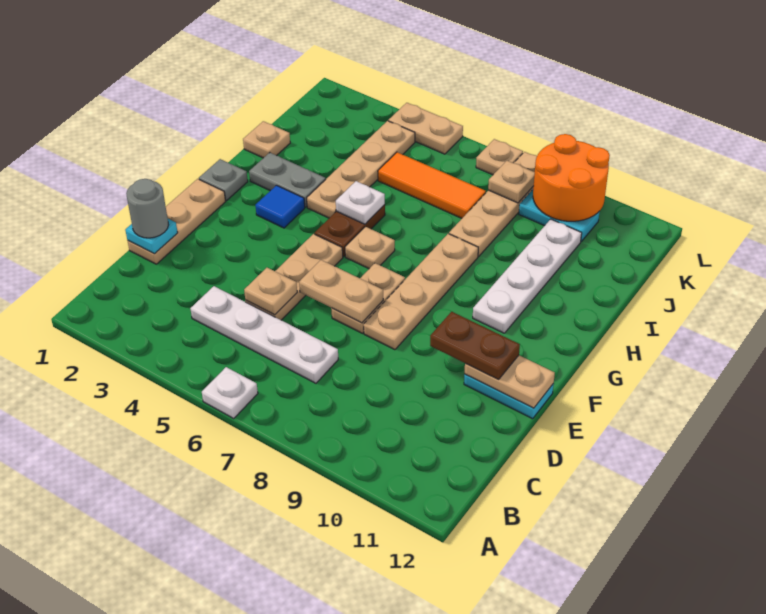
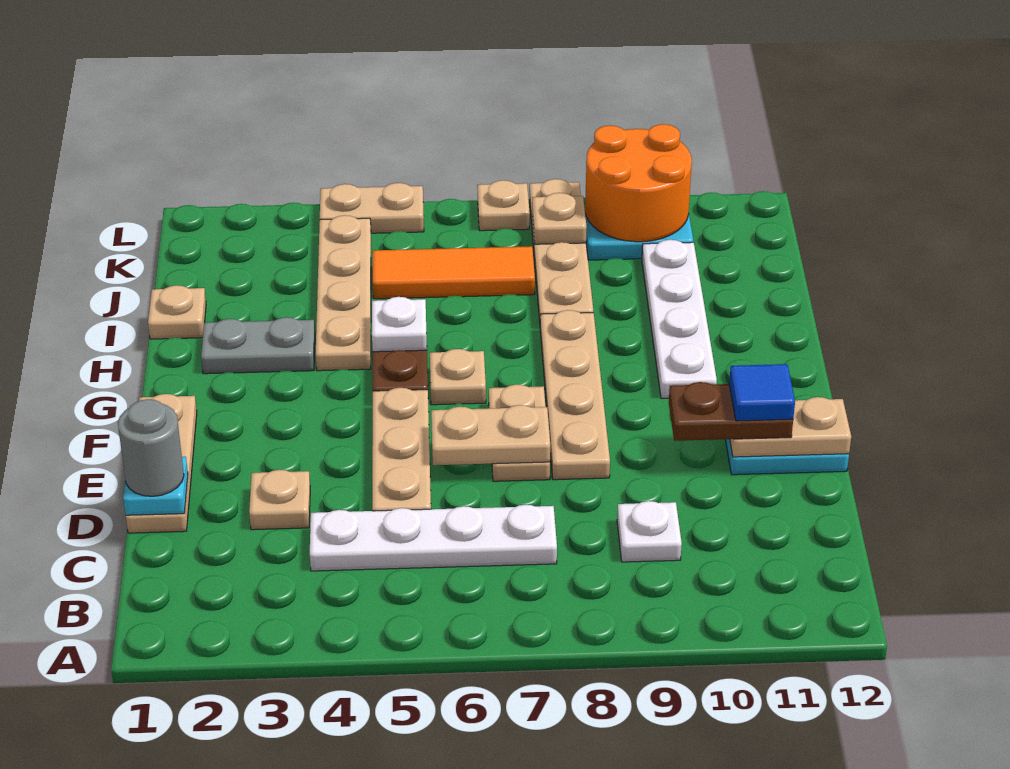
white plate A6 level 1 -> white plate C9 level 1
tan plate D5 level 2 -> tan plate D3 level 1
grey plate G1 level 1 -> none
blue tile G3 level 1 -> blue tile E11 level 4

